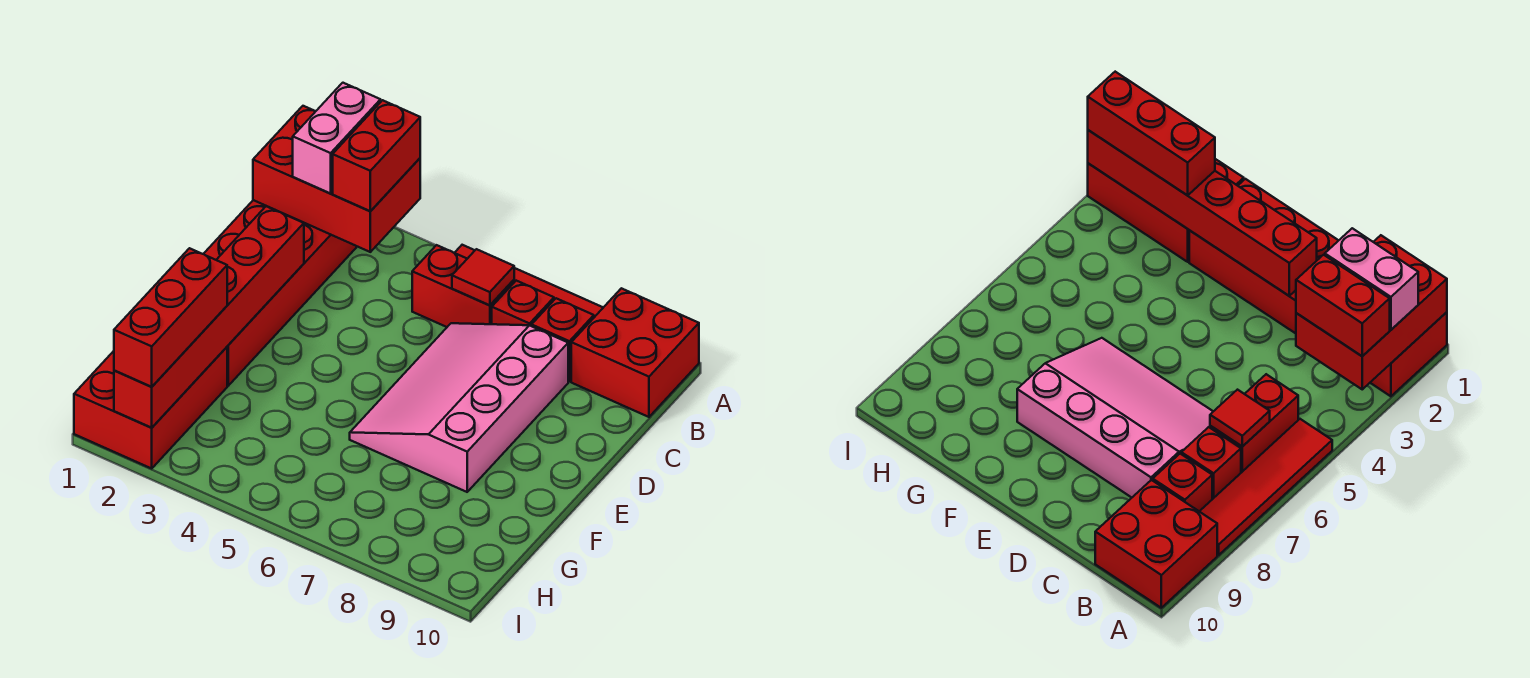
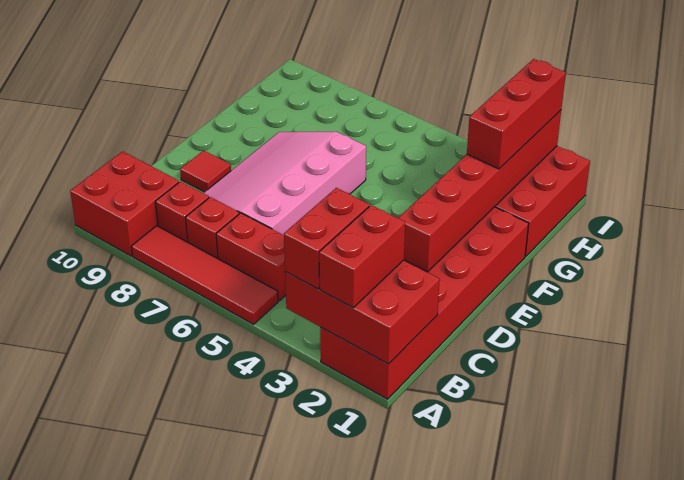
pink brick A2:B2 level 3 -> red brick A2:B2 level 3
red tile B6 level 2 -> red tile D9 level 1
pink slope C6:F8 level 1 top 8 -> pink slope C6:F8 level 1 top 6

